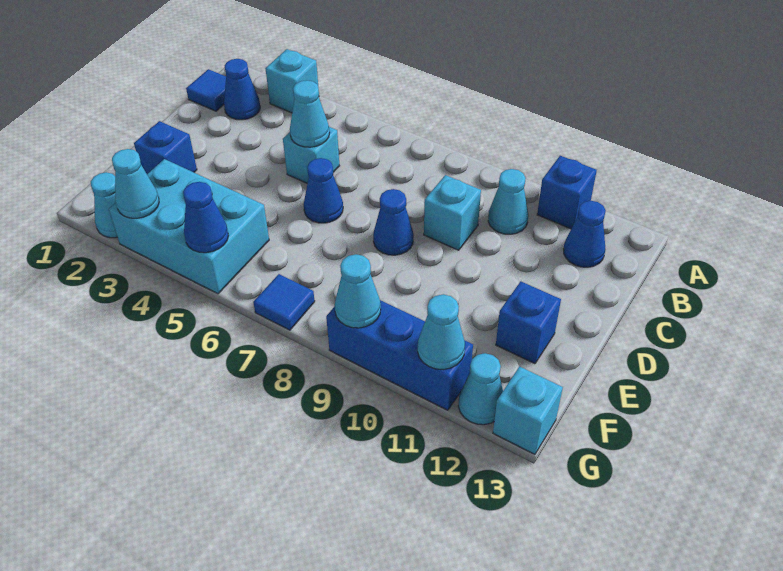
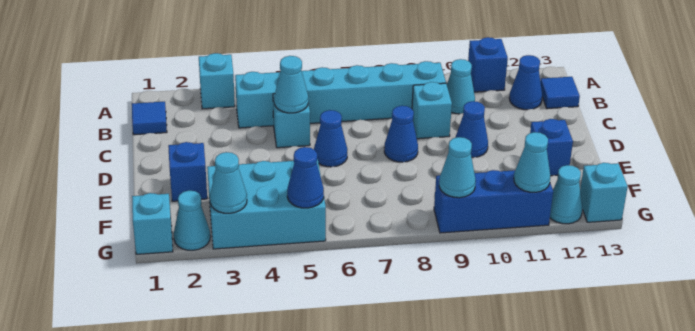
blue cone B2 level 1 -> blue cone D10 level 1
none -> cyan brick B4:B9 level 1
none -> cyan brick G1 level 1
blue tile G7 level 1 -> blue tile B13 level 1

